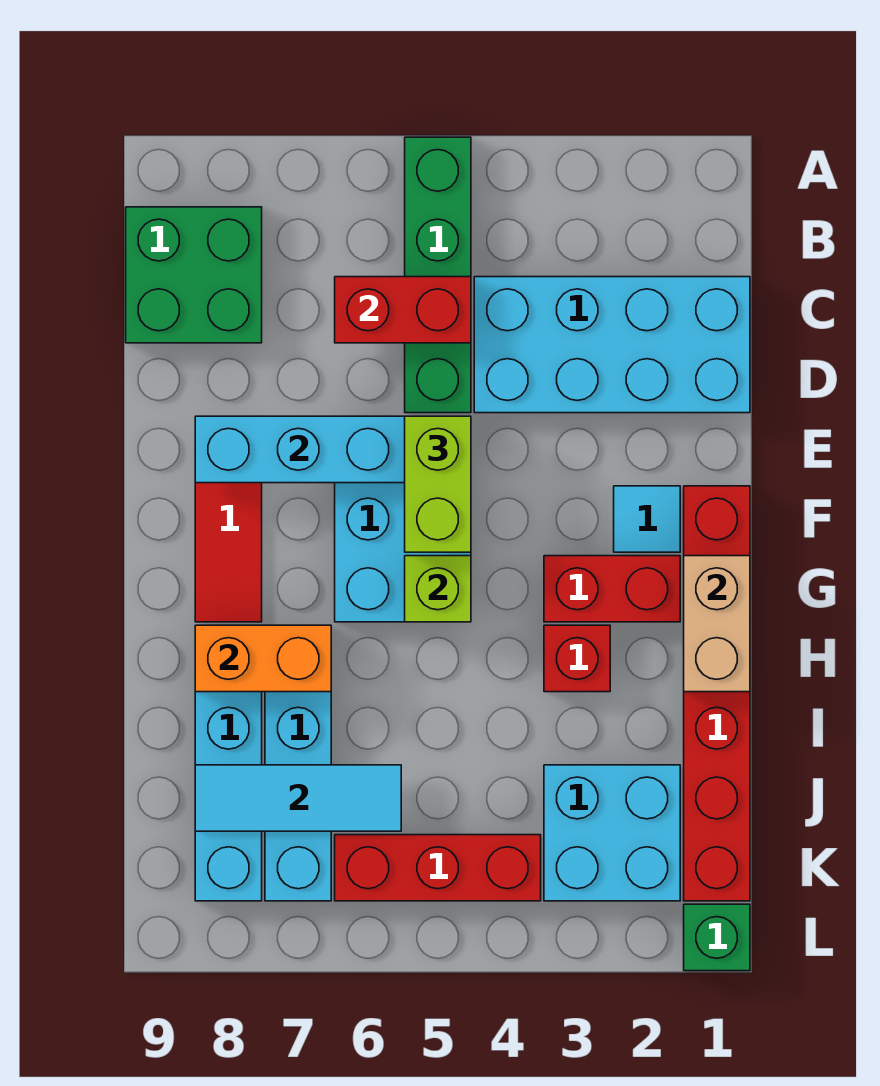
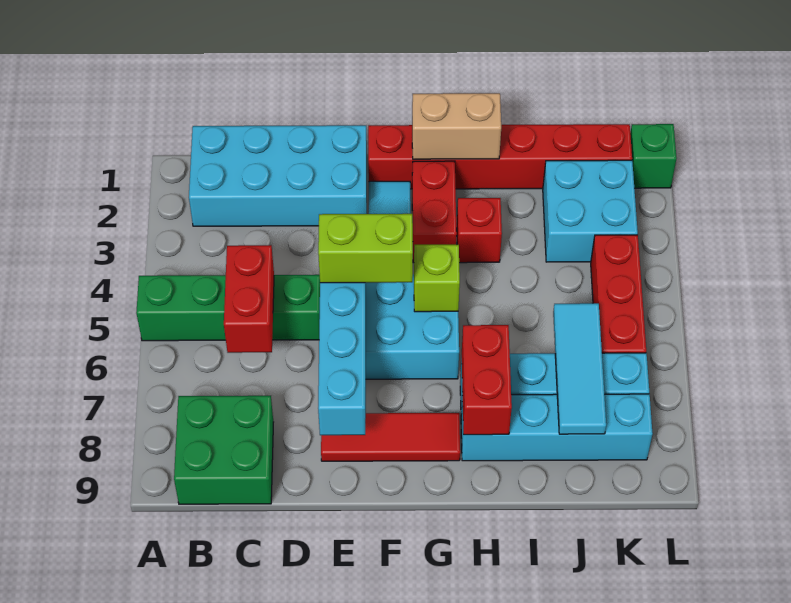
cyan brick C1:D4 level 1 -> cyan brick B1:E2 level 1
orange brick H7:H8 level 2 -> red brick H7:H8 level 2

